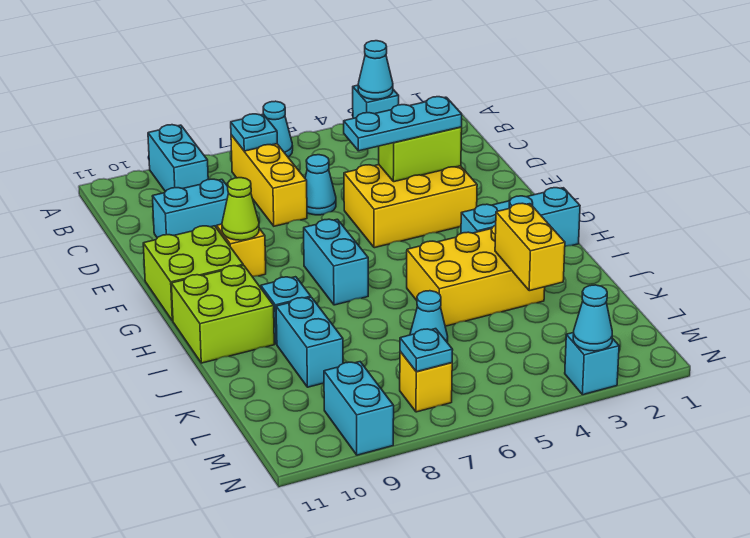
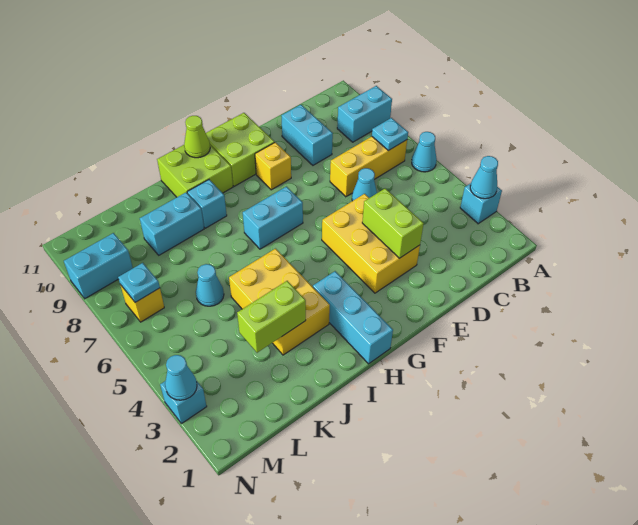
cyan plate E3:E5 level 3 -> none
lime cone F9 level 2 -> lime cone H11 level 2
yellow brick J3:K3 level 2 -> lime brick J3:K3 level 2

